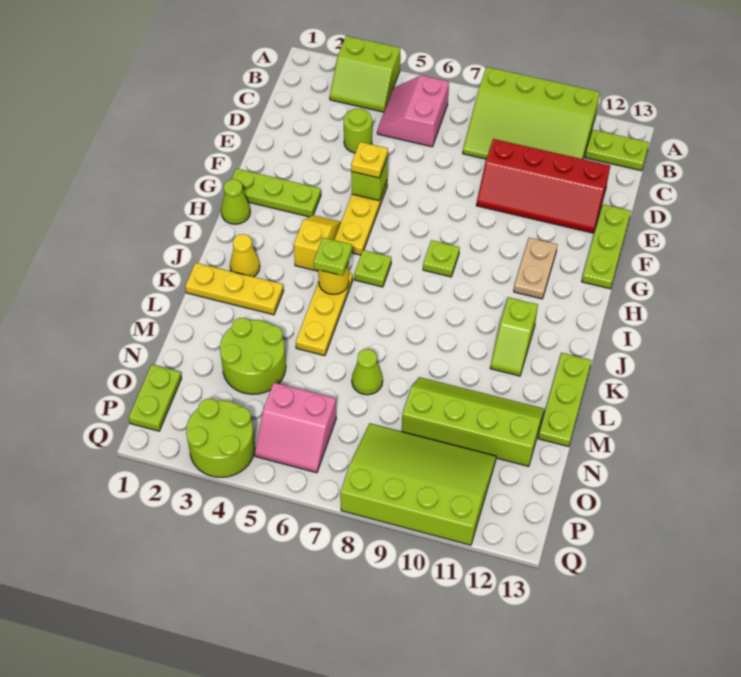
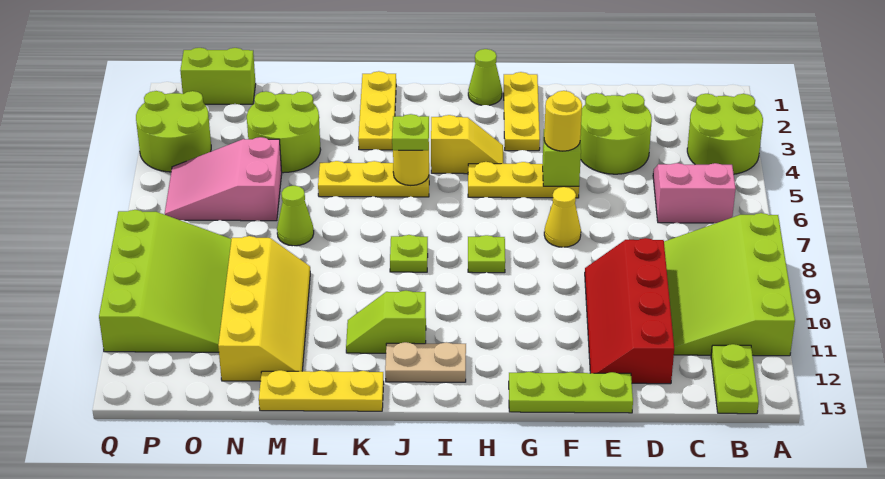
lime slope A3:B4 level 1 top A -> lime round brick A3:B4 level 1
lime round brick D4 level 1 -> lime round brick D3:E4 level 1
yellow plate F5 level 3 -> yellow round brick F5 level 3
lime plate G1:G3 level 1 -> yellow plate G1:G3 level 1
tan plate G11:H11 level 1 -> tan plate I12:J12 level 1
lime plate I6 level 1 -> lime plate J8 level 1
yellow cone J2 level 1 -> yellow cone F7 level 1
lime plate K13:M13 level 1 -> yellow plate K13:M13 level 1
lime slope M9:N12 level 1 top N -> yellow slope M9:N12 level 1 top N
lime plate O1:P1 level 1 -> lime brick O1:P1 level 1
pink slope O5:P6 level 1 top O -> pink slope N5:P6 level 1 top N

